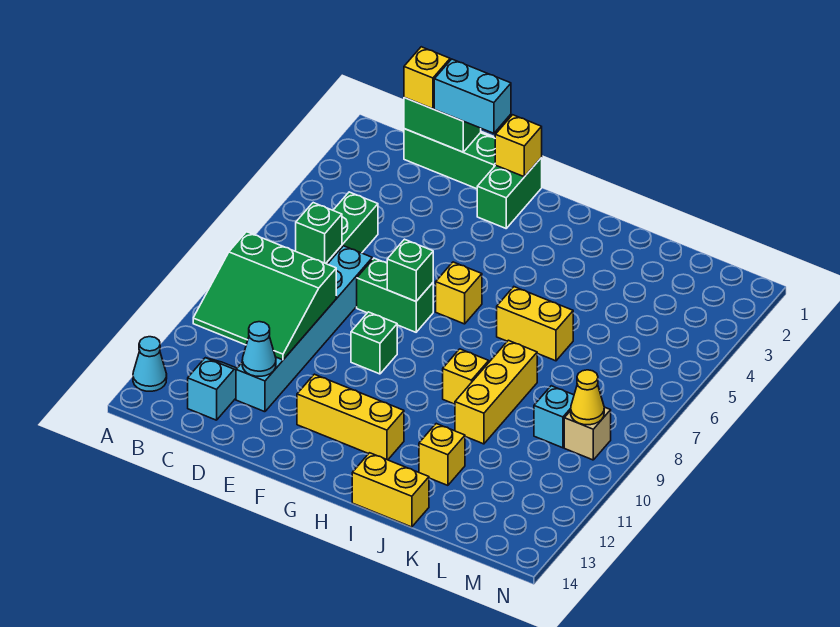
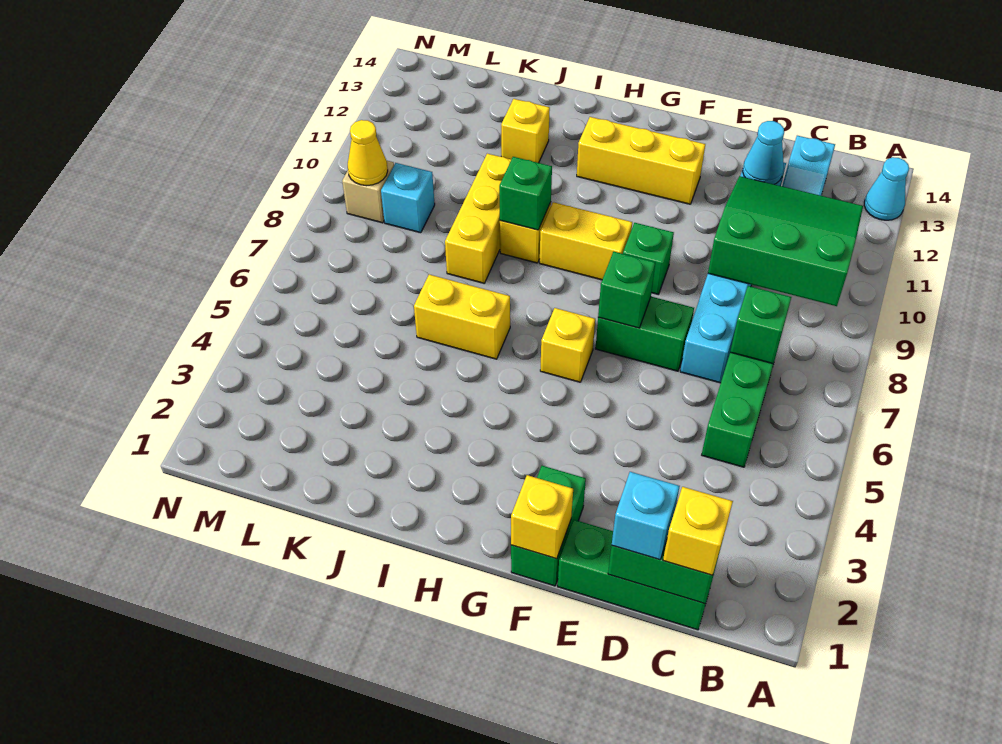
cyan brick D1:E1 level 3 -> cyan brick D1 level 3
none -> green brick I9 level 2
yellow brick I14:J14 level 1 -> yellow brick G9:H9 level 1

